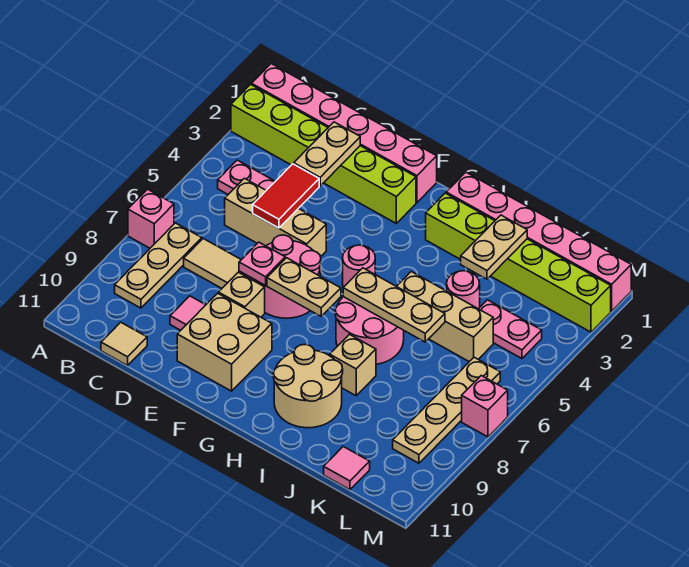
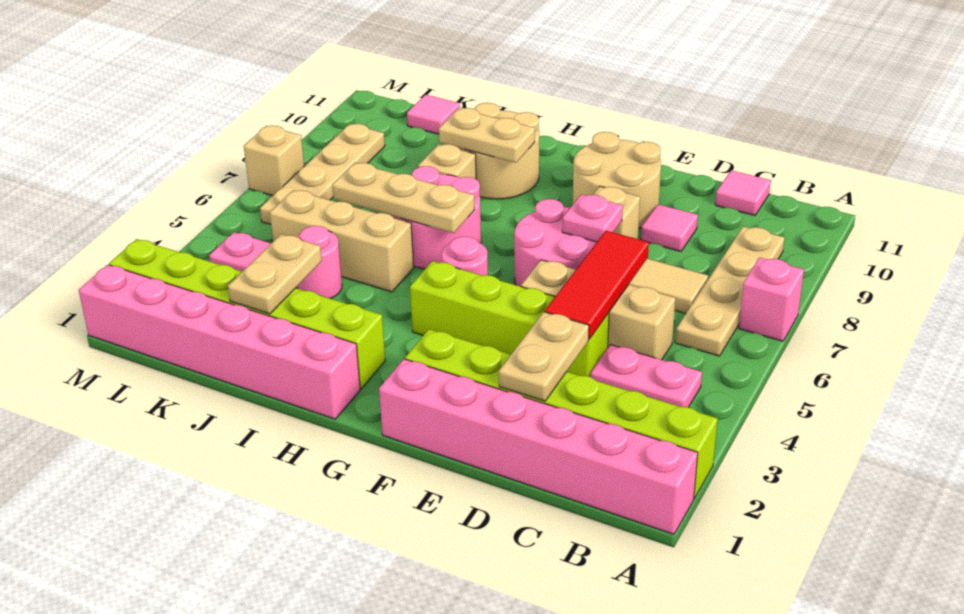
tan plate B7:B9 level 1 -> tan plate B6:B9 level 1
tan tile C11 level 1 -> pink tile C11 level 1
none -> lime brick D4:G4 level 1
red tile D4:D5 level 2 -> red tile D4:D6 level 2
tan brick E9:F10 level 1 -> tan round brick E9:F10 level 1
tan plate F7:G7 level 2 -> tan plate H9:I9 level 2
pink brick M7 level 1 -> tan brick M7 level 1

